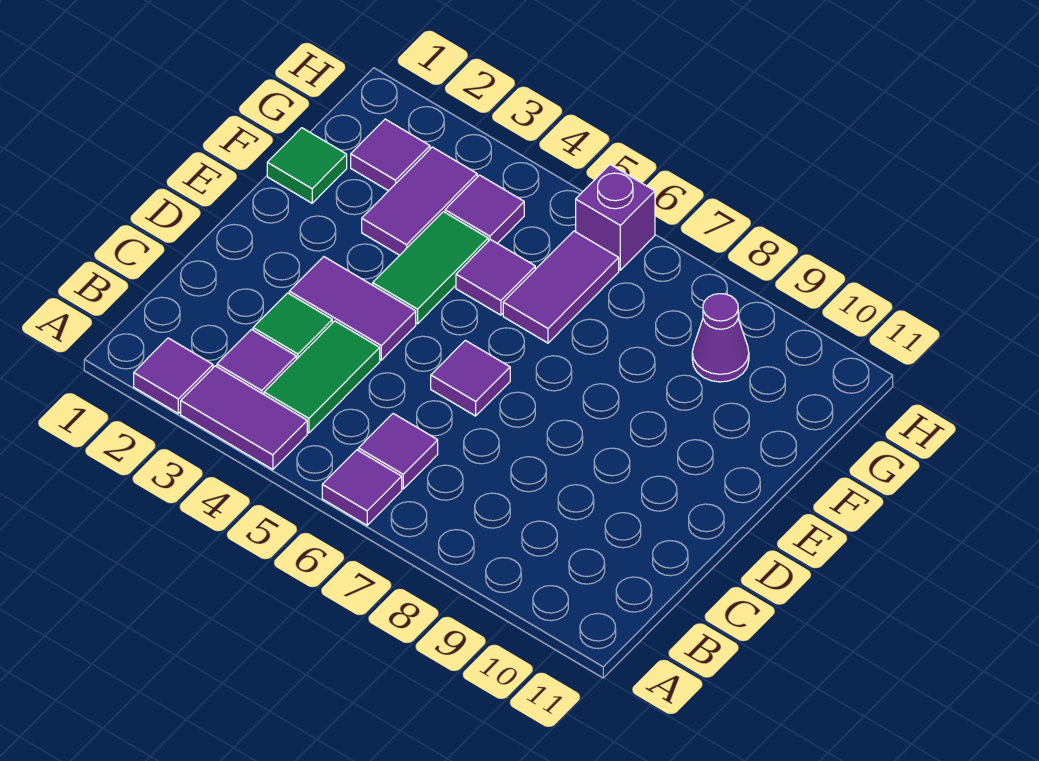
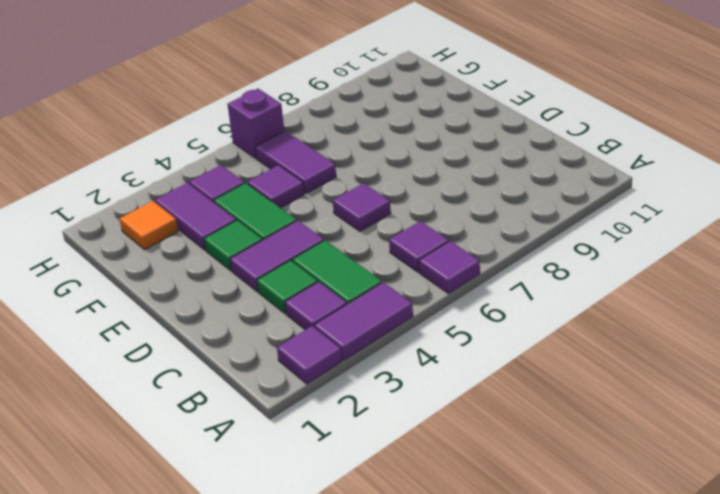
green tile F1 level 1 -> green tile E3 level 1
purple tile G2 level 1 -> orange tile G2 level 1
purple cone G9 level 1 -> none

